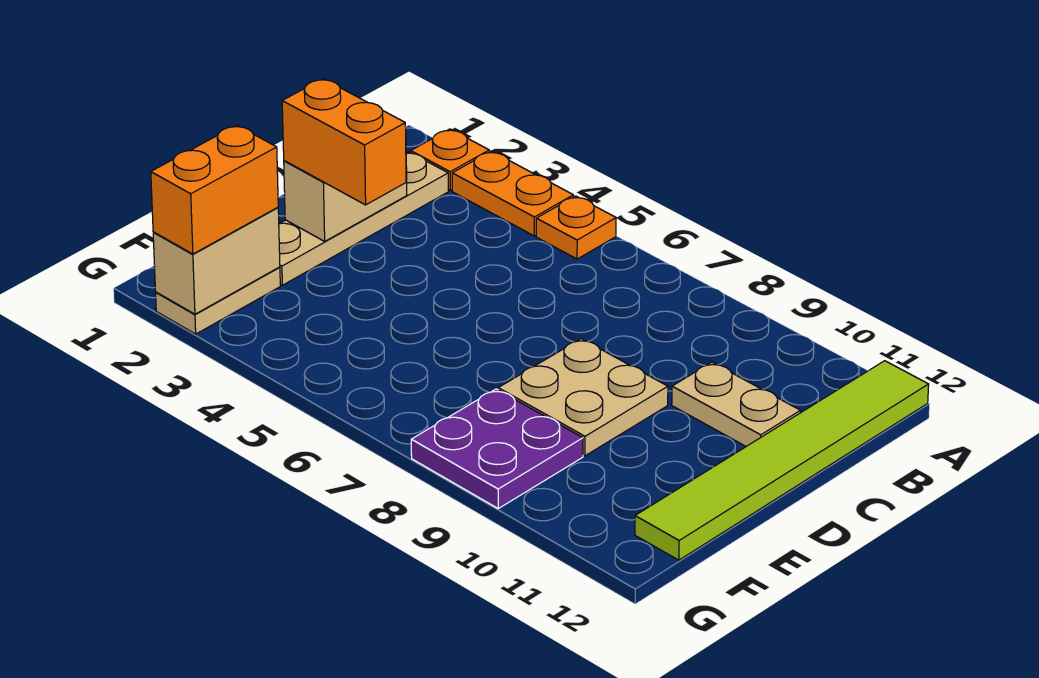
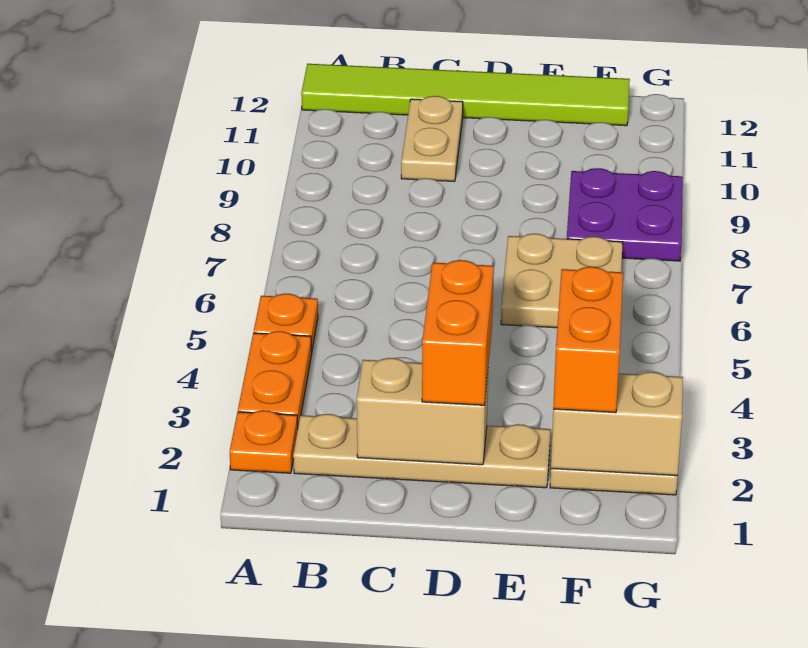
tan plate D8:E9 level 1 -> tan plate E6:F7 level 1
orange brick F2:G2 level 3 -> orange brick F2:F3 level 3

